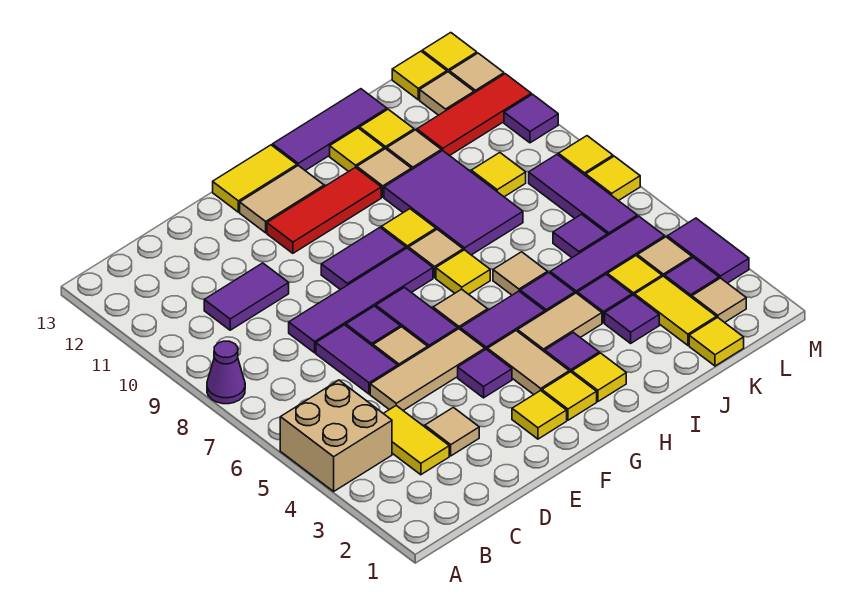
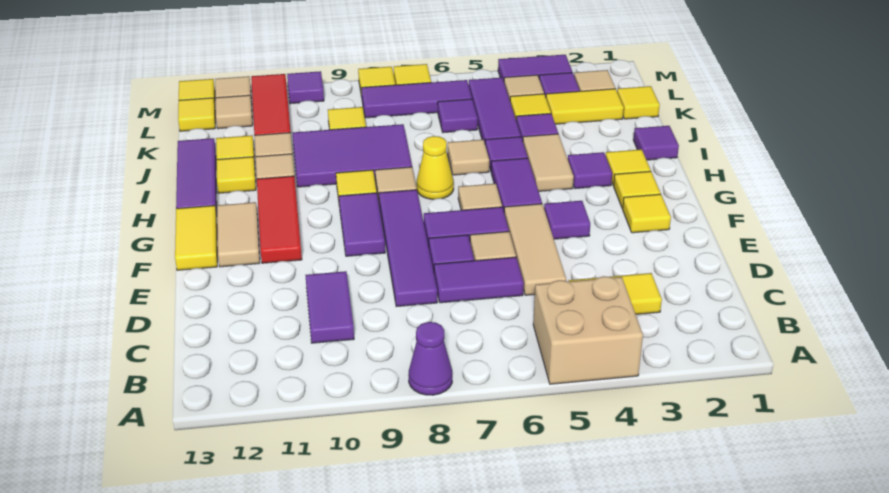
tan tile D3 level 1 -> none
tan tile G3:G4 level 1 -> none
yellow tile H7 level 1 -> yellow cone H7 level 1
purple tile J3 level 1 -> purple tile I1 level 1

